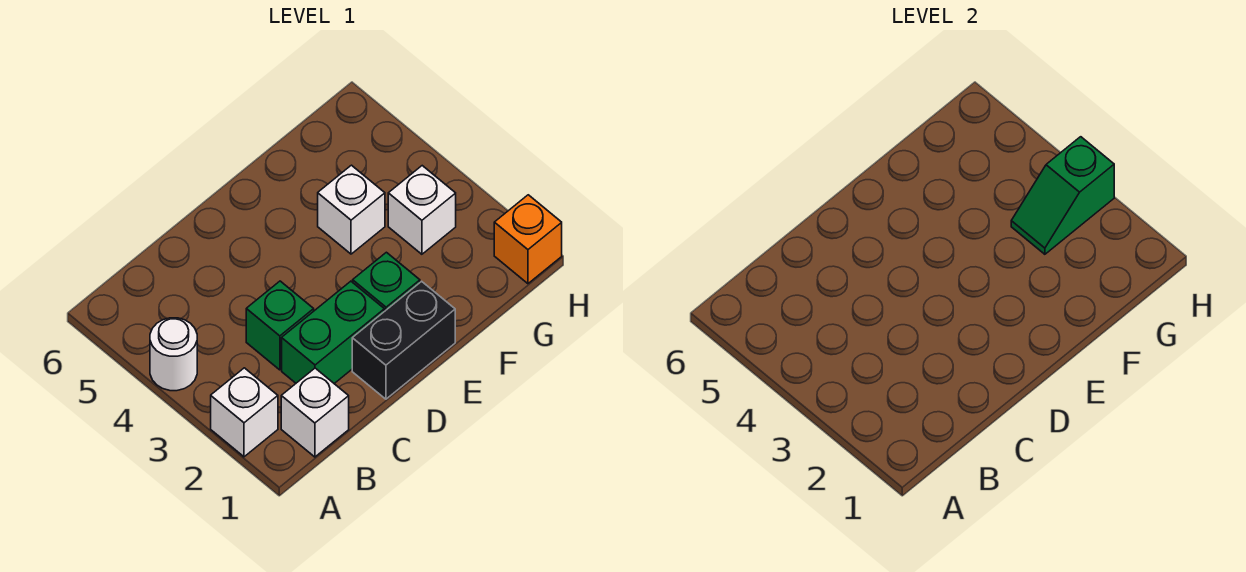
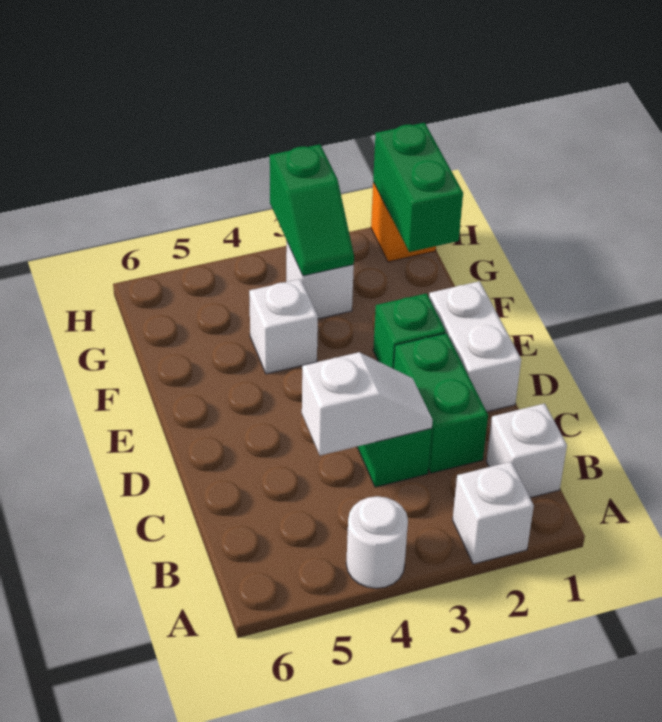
none -> white slope C3:C4 level 2 top 4
black brick D1:E1 level 1 -> white brick D1:E1 level 1
none -> green brick G1:H1 level 2

